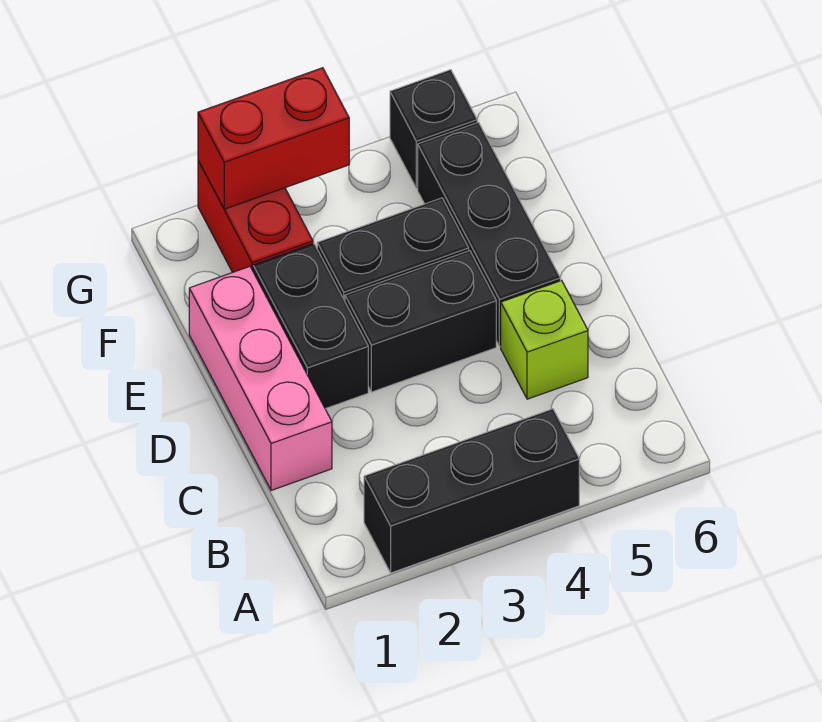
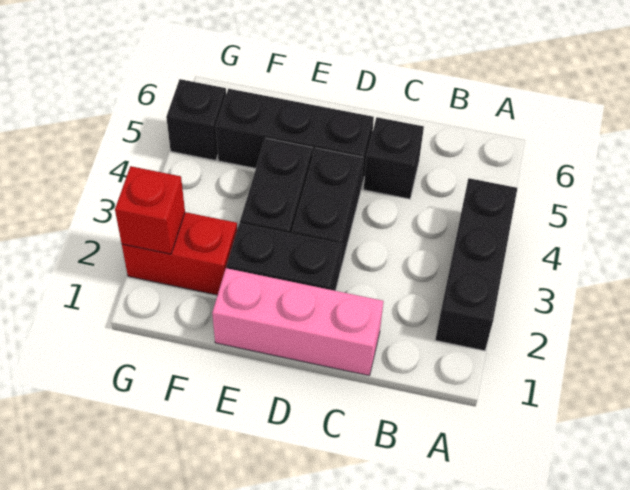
lime brick C5 level 1 -> black brick C5 level 1
red brick G2:G3 level 2 -> red brick G2 level 2

